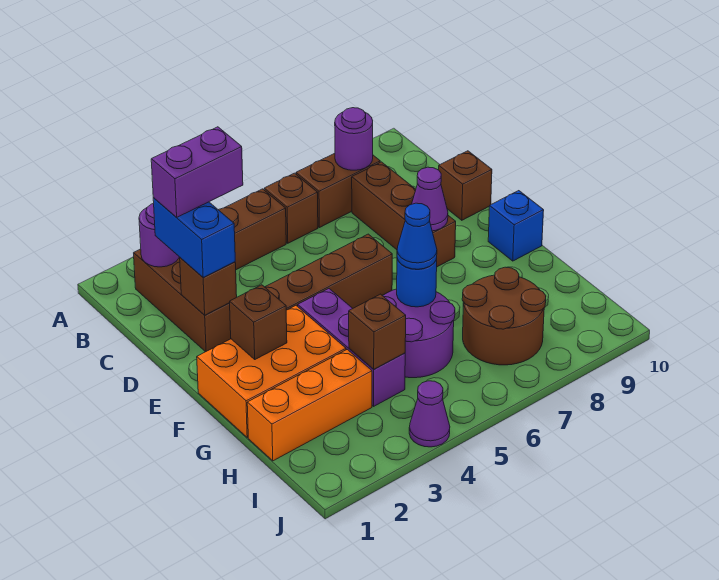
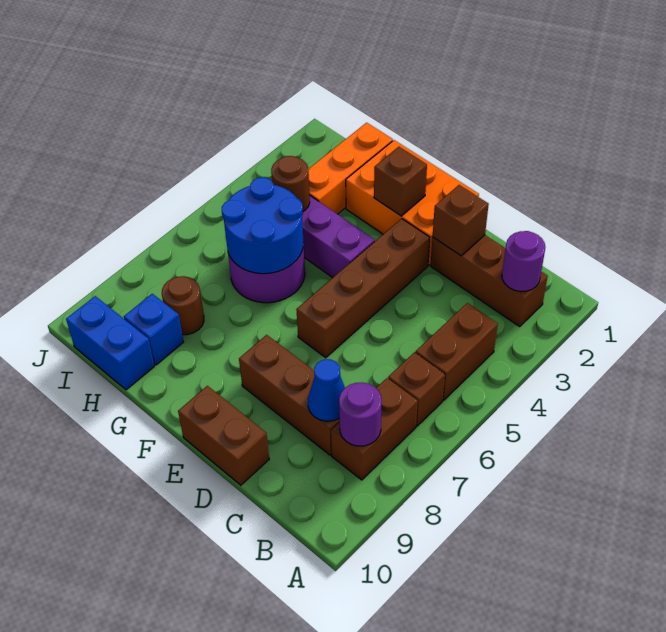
blue brick C2:D2 level 3 -> blue brick H10:I10 level 1
purple brick C2:C3 level 4 -> none
brown brick D10 level 1 -> brown brick D10:E10 level 1
purple cone E8 level 2 -> none
orange brick F1:G3 level 1 -> orange brick E1:G2 level 1
blue brick F10 level 1 -> blue brick H9 level 1
blue round brick G6 level 2 -> blue round brick G5:H6 level 2
blue cone G6 level 3 -> blue cone C8 level 2
brown brick H4 level 2 -> brown round brick H4 level 2
brown round brick H7:I8 level 1 -> brown round brick H8 level 1
purple cone J4 level 1 -> none

